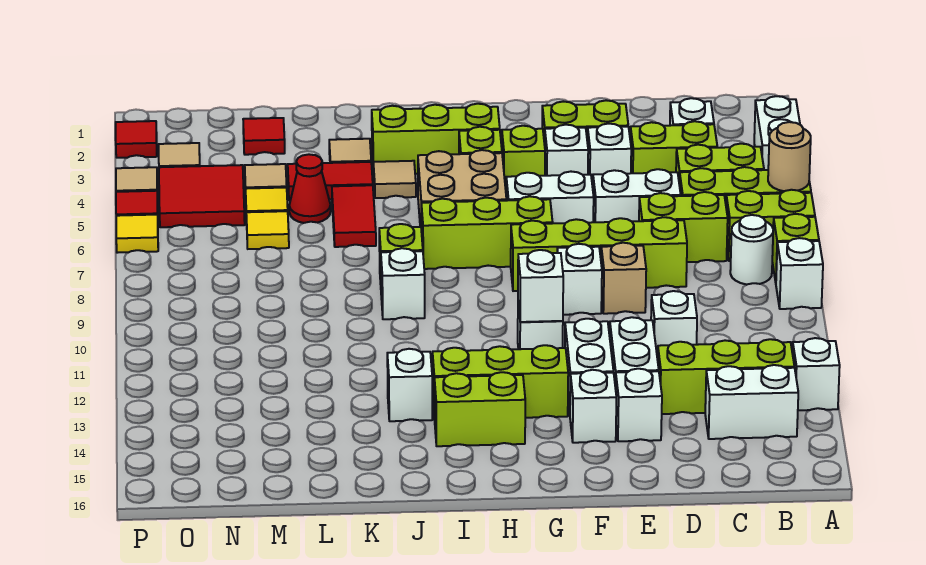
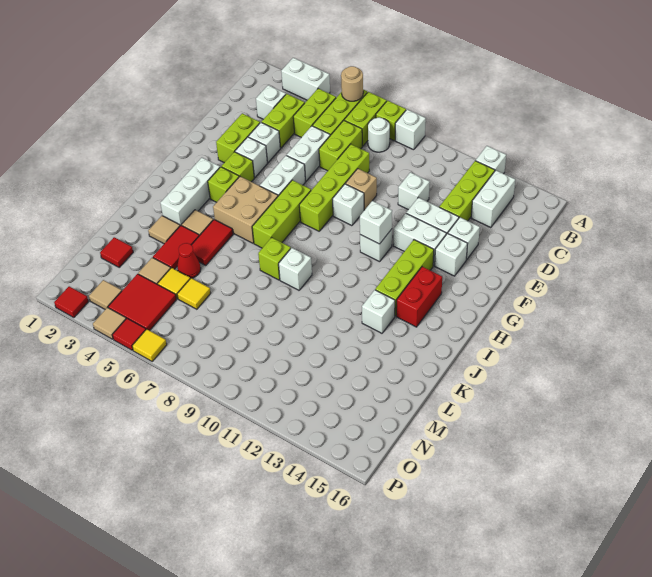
lime brick H3:J3 level 1 -> white brick H3:J3 level 1
lime brick H14:I14 level 1 -> red brick H14:I14 level 1
red tile K5:K6 level 1 -> red tile J5:K5 level 1

